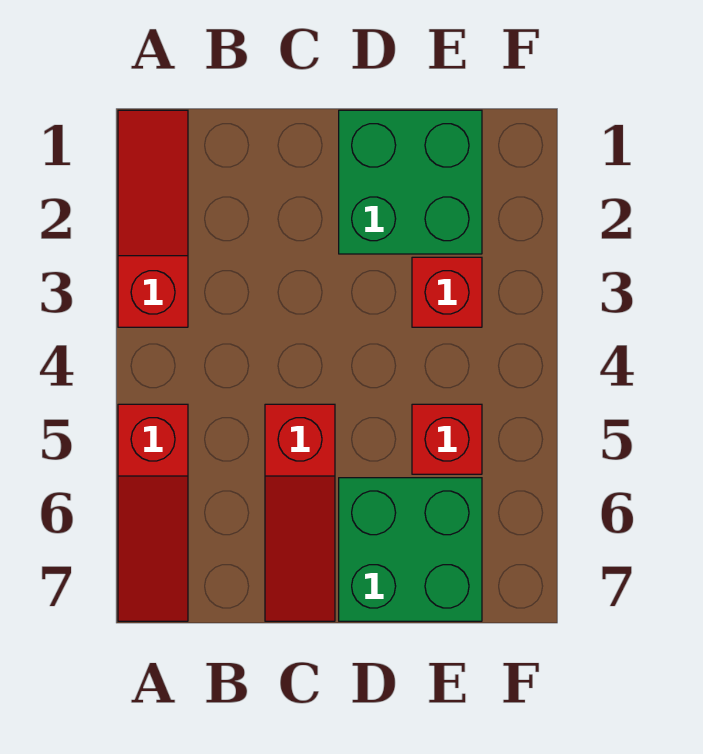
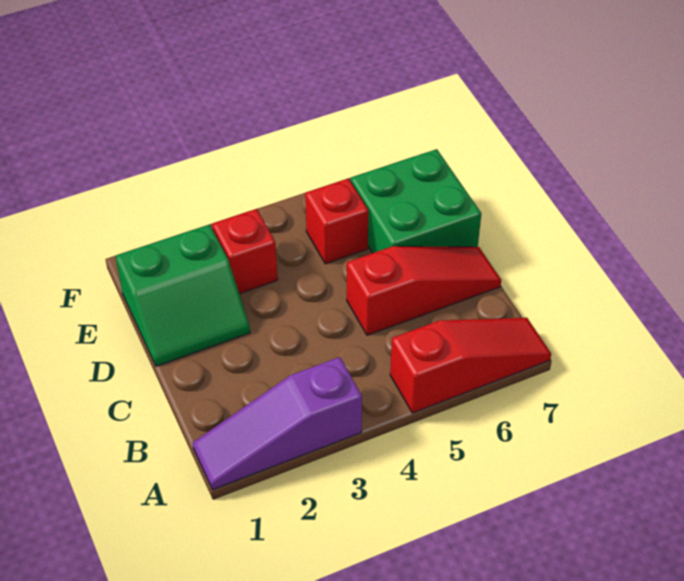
red slope A1:A3 level 1 top 3 -> purple slope A1:A3 level 1 top 3
green brick D1:E2 level 1 -> green slope D1:E2 level 1 top E

